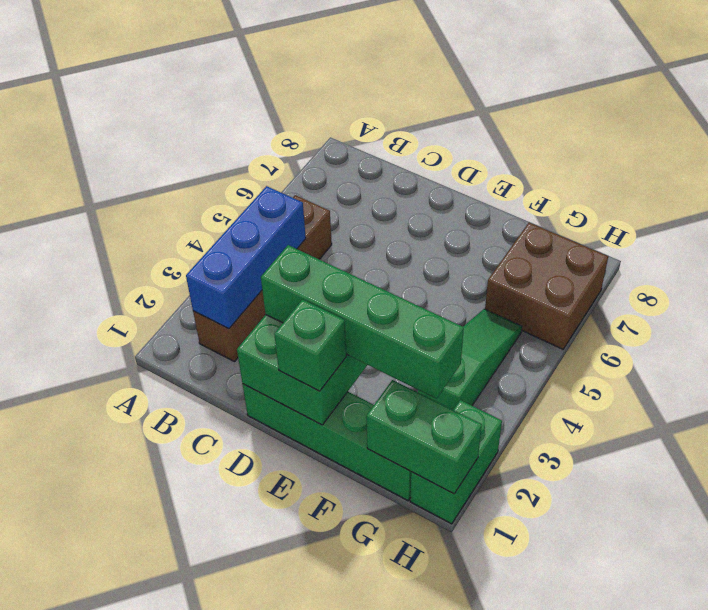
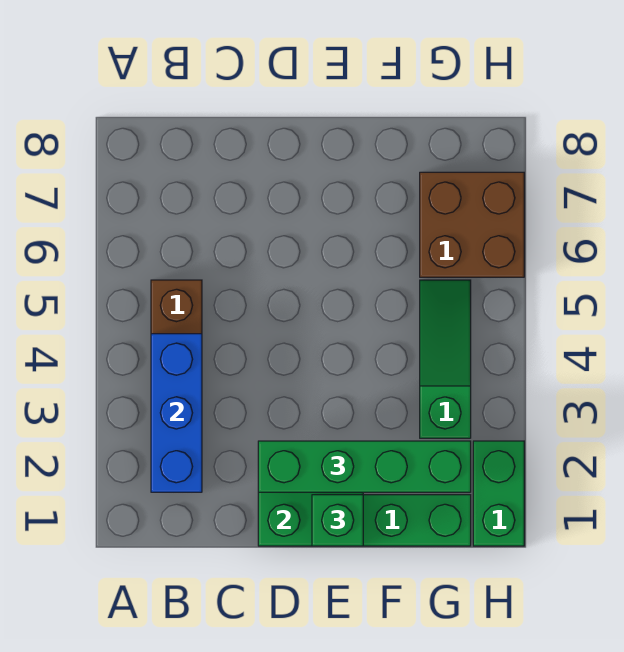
green brick G1:H1 level 2 -> none

